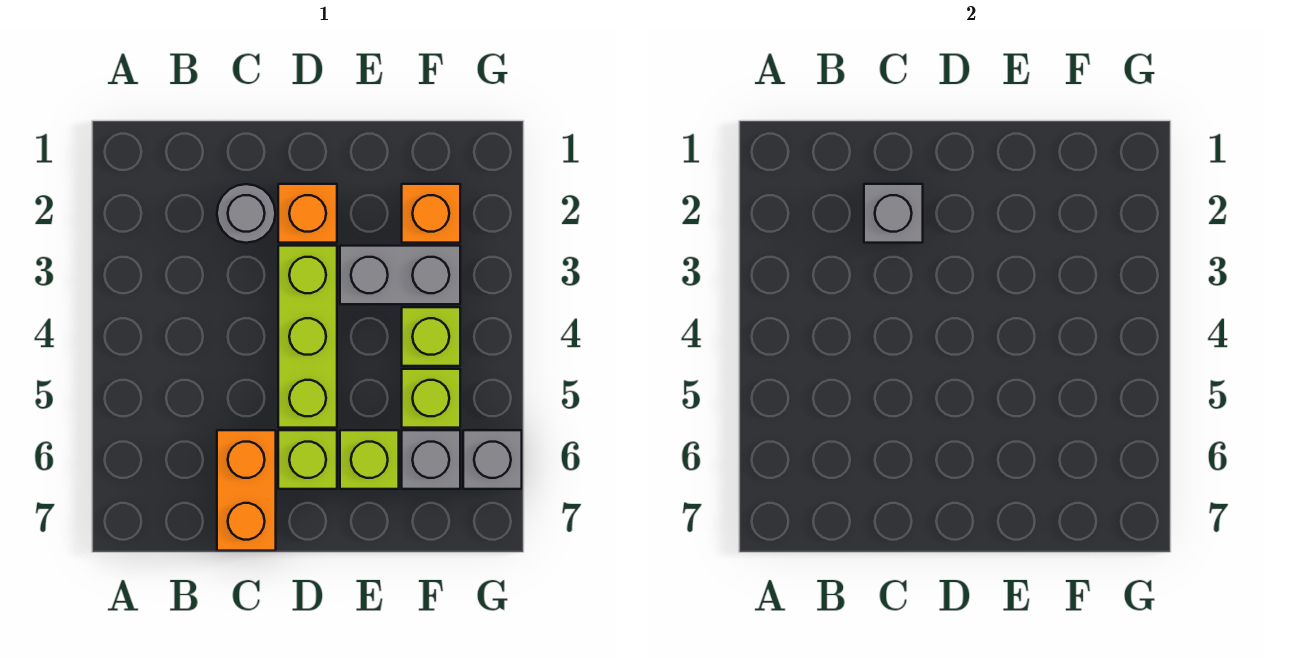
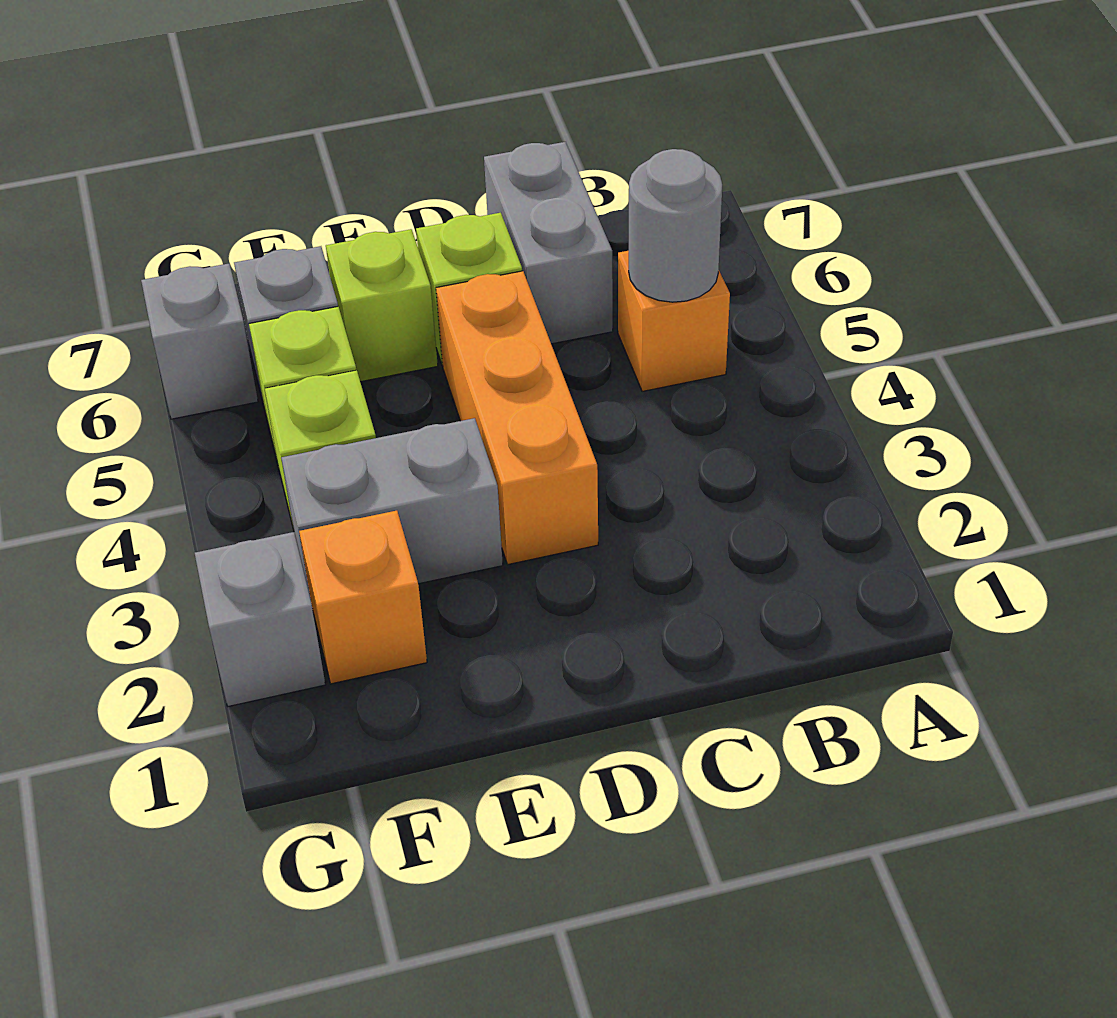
grey round brick C2 level 1 -> grey round brick B5 level 2
grey brick C2 level 2 -> grey brick G2 level 1
orange brick C6:C7 level 1 -> grey brick C6:C7 level 1
orange brick D2 level 1 -> orange brick B5 level 1
lime brick D3:D5 level 1 -> orange brick D3:D5 level 1

